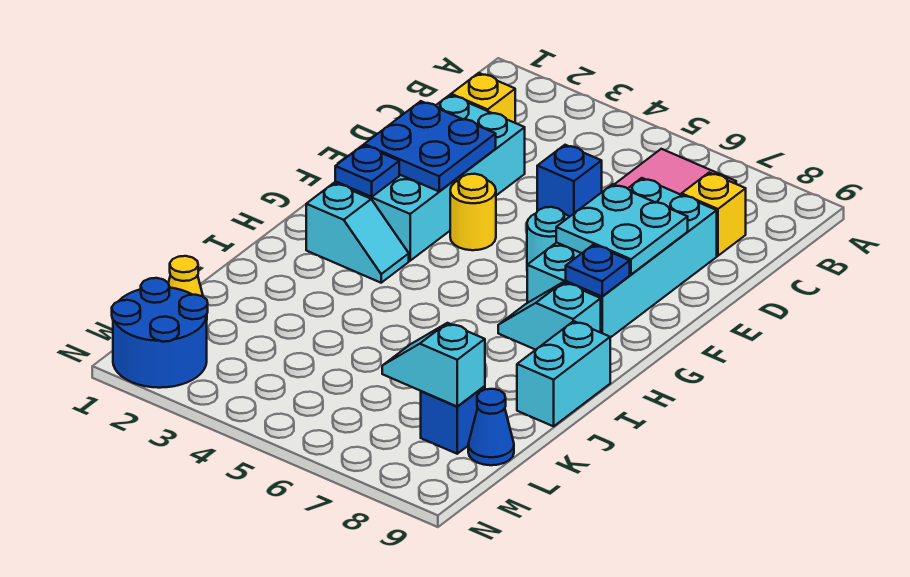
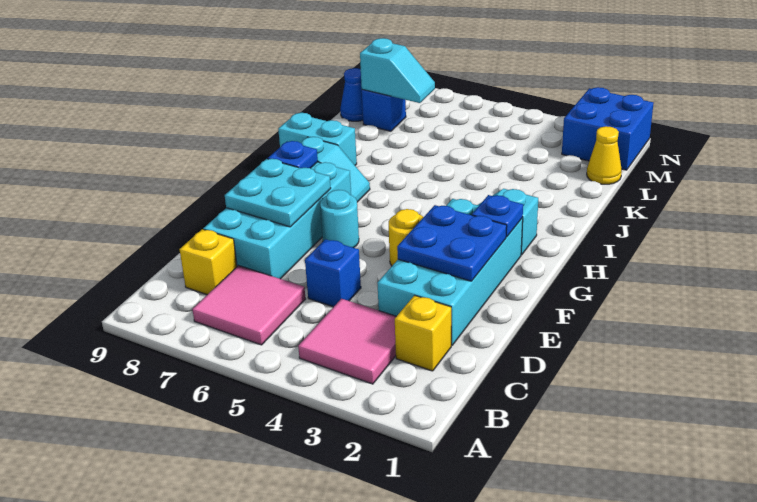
none -> pink tile B3:C4 level 1
cyan brick I9:J9 level 1 -> cyan brick I8:I9 level 1
blue round brick M1:N2 level 1 -> blue brick M1:N2 level 1

